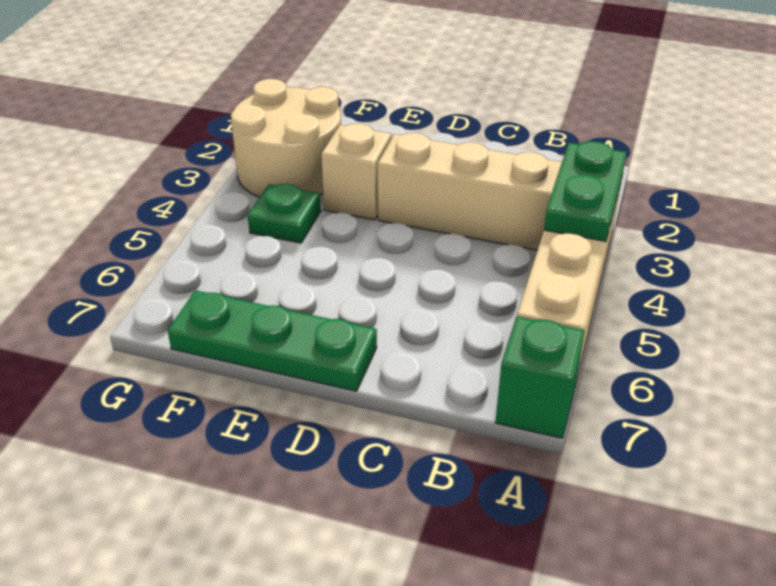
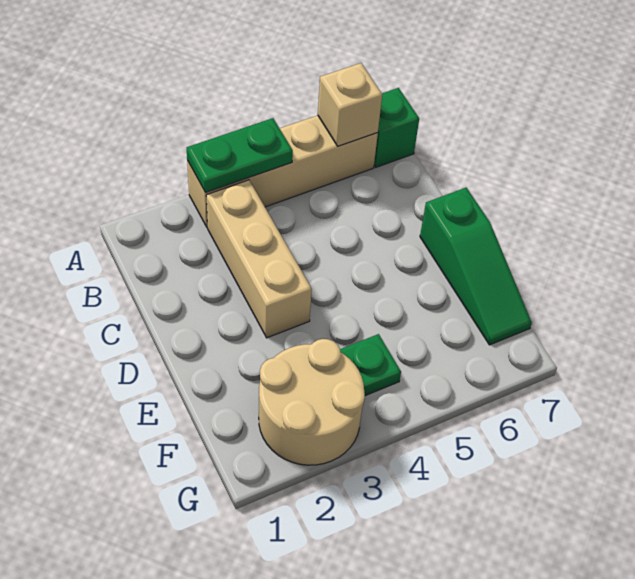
green plate D7:F7 level 1 -> green slope D7:F7 level 1 top D
tan brick E3 level 1 -> tan brick A6 level 2

